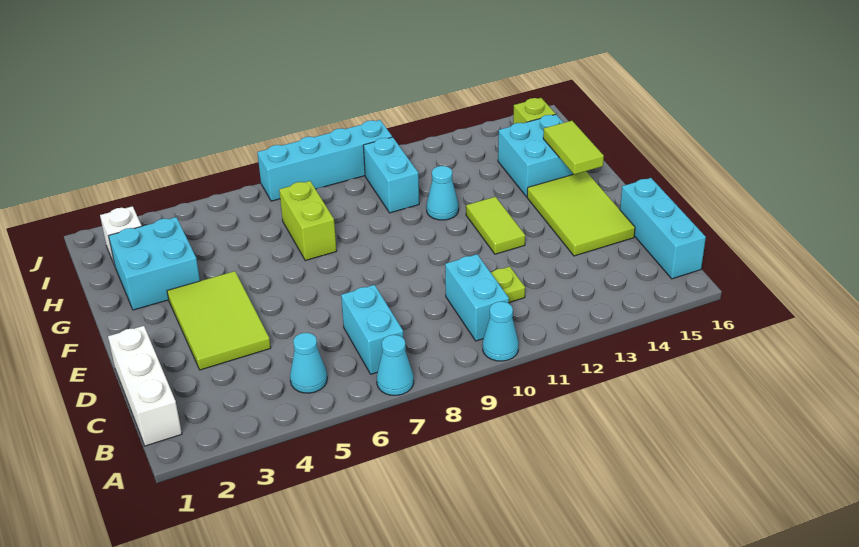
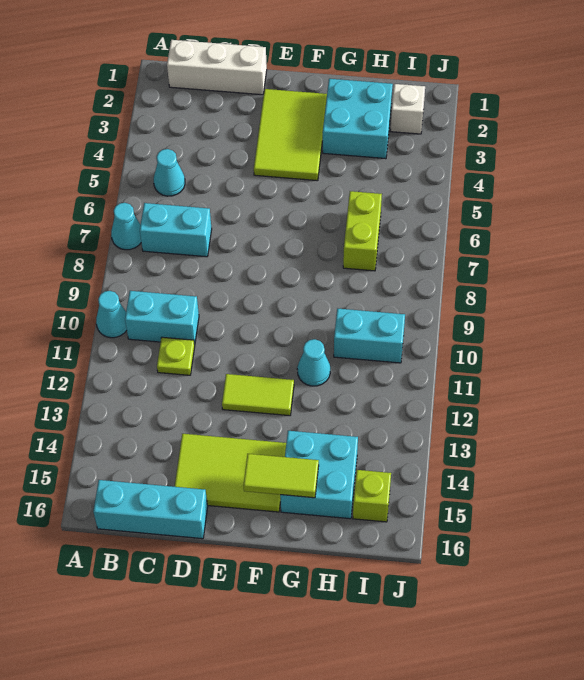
lime tile D3:F4 level 1 -> lime tile E2:F4 level 1
lime brick G7:H7 level 1 -> lime brick H6:H7 level 1
cyan brick J7:J10 level 1 -> none

